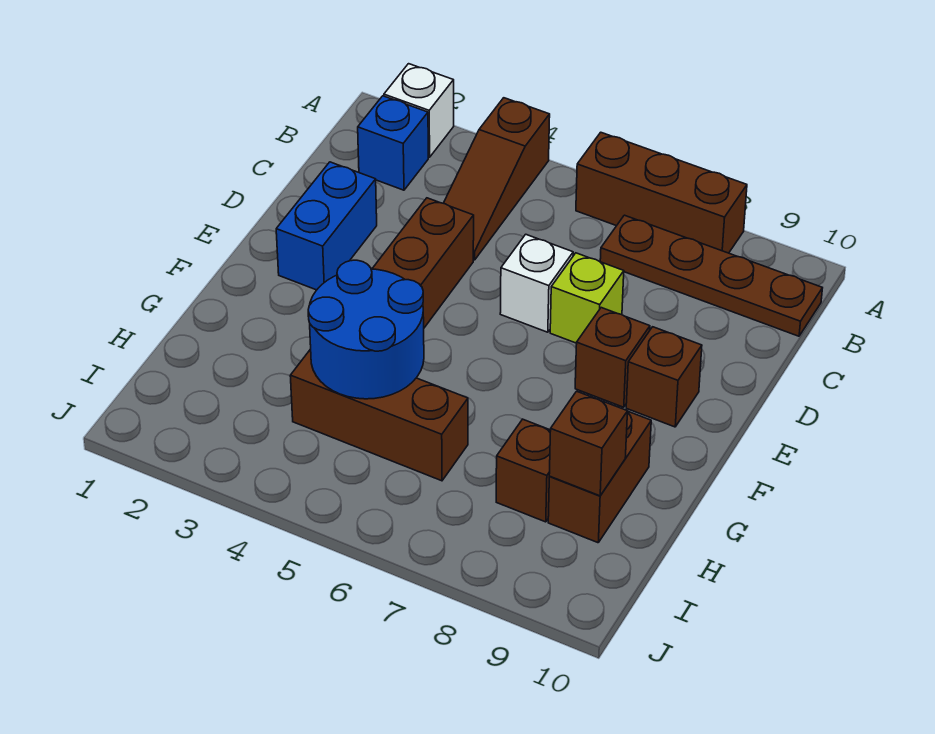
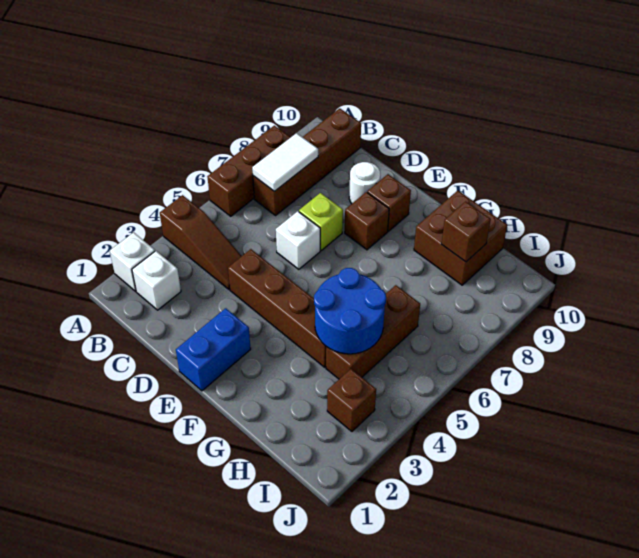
blue brick B2 level 1 -> white brick B2 level 1
brown plate B7:B10 level 1 -> brown brick B7:B10 level 1
none -> white tile B7:B8 level 2
blue brick D2:E2 level 1 -> blue brick E1:E2 level 1
none -> white round brick D9 level 1
brown brick G9:H9 level 1 -> brown brick G9:H10 level 1
brown brick H8 level 1 -> brown brick I3 level 1

